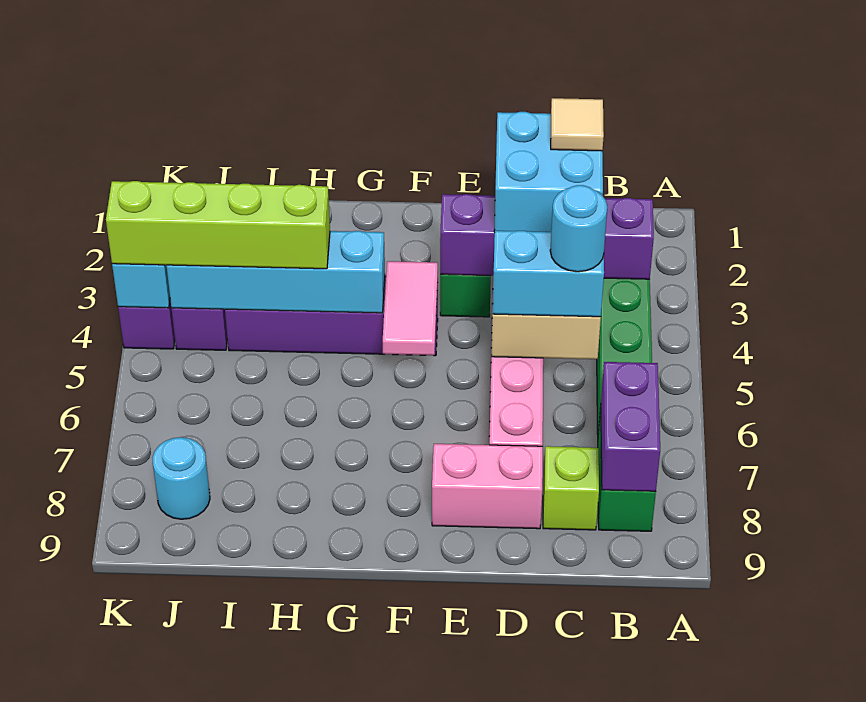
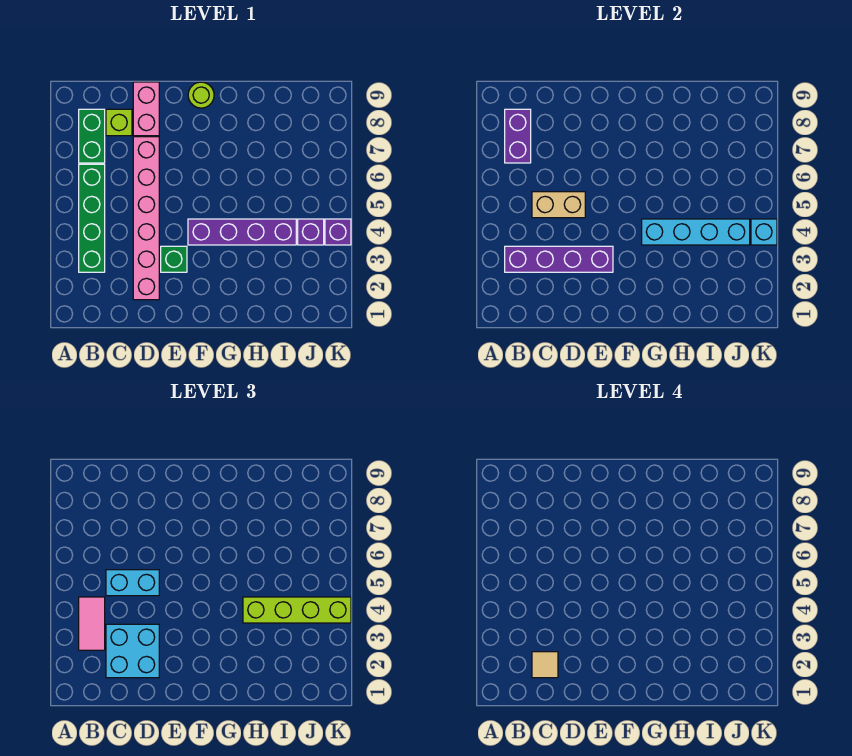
cyan round brick C5 level 4 -> none
pink brick D8:E8 level 1 -> pink brick D8:D9 level 1
pink tile F4:F5 level 2 -> pink tile B3:B4 level 3
none -> lime round brick F9 level 1
cyan round brick J8 level 1 -> none

